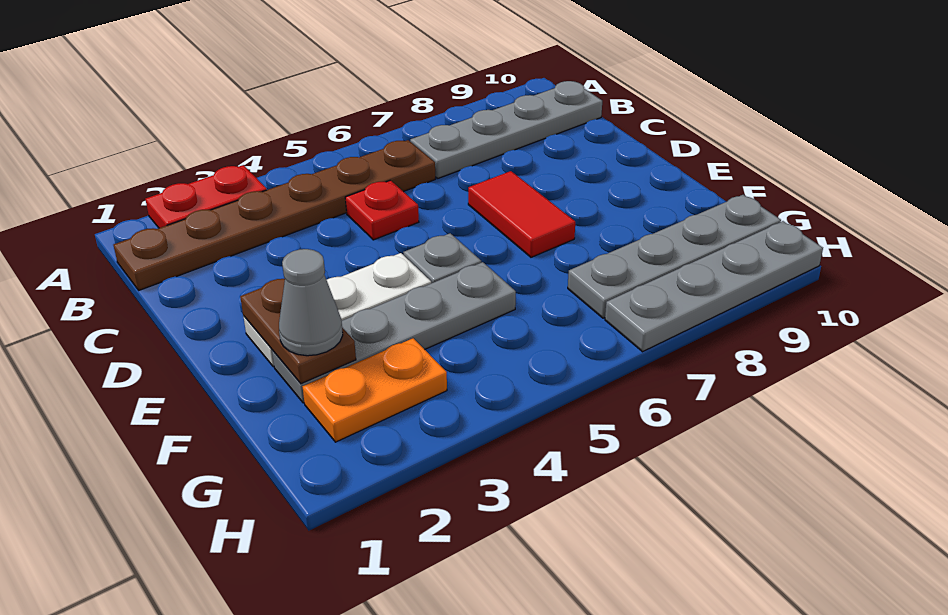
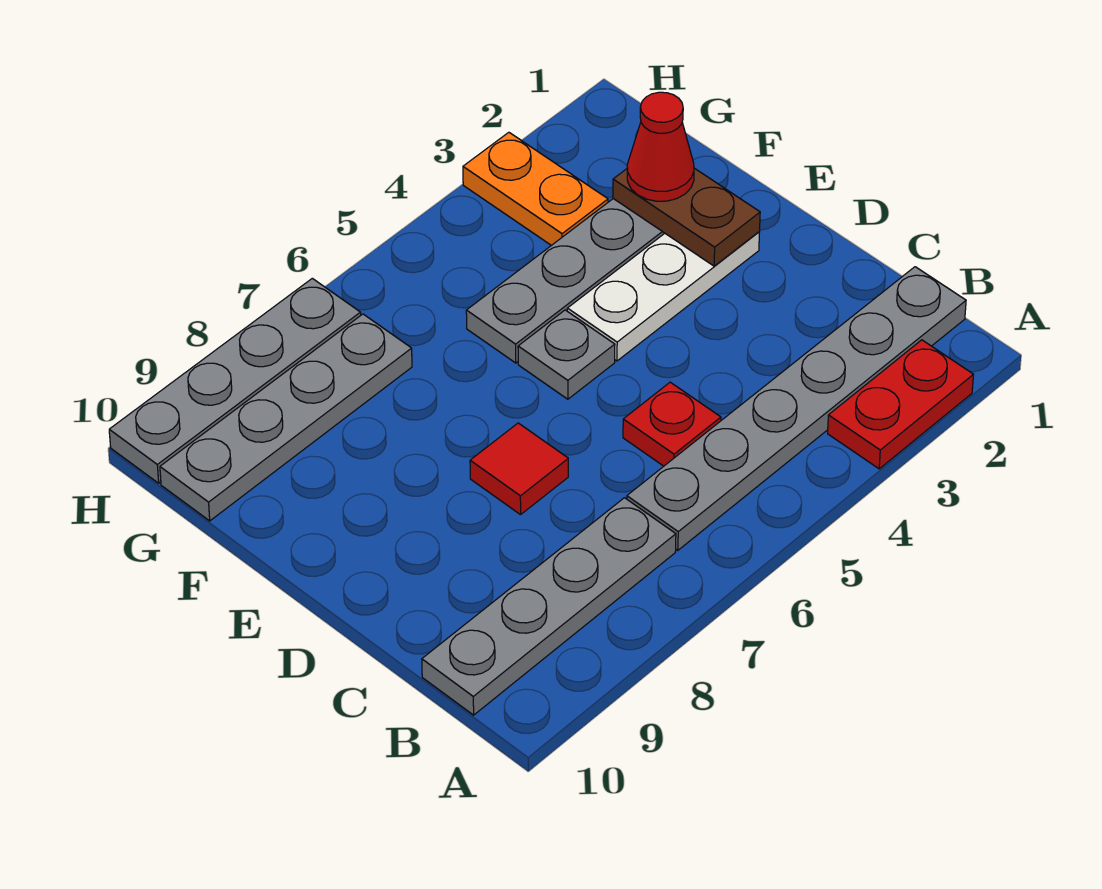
brown plate B1:B6 level 1 -> grey plate B1:B6 level 1
red tile D7:E7 level 1 -> red tile D7 level 1
grey cone F2 level 3 -> red cone F2 level 3
orange plate G2:G3 level 1 -> orange plate G3:H3 level 1

